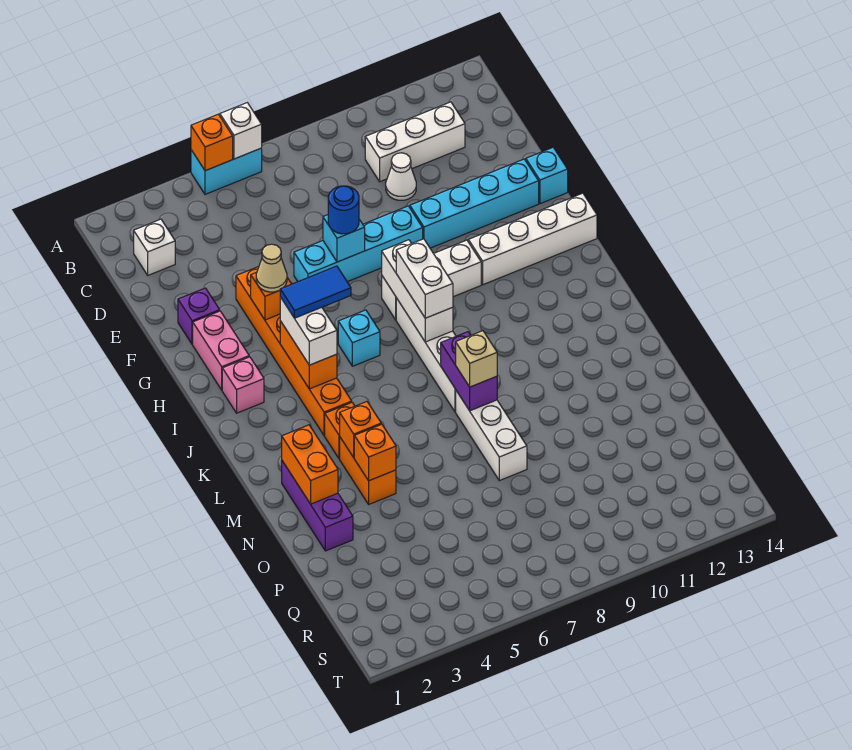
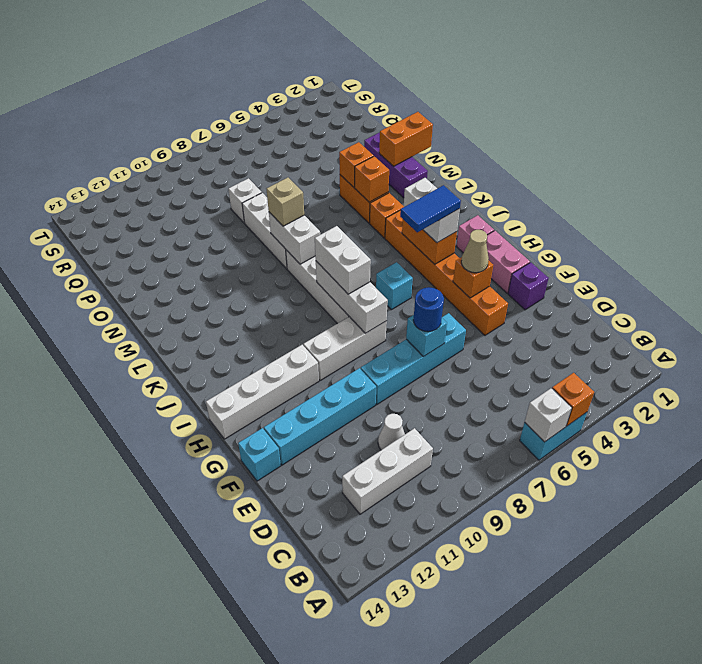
white brick C2 level 1 -> white brick P8 level 1
purple brick L8:M8 level 2 -> white brick L8:M8 level 2
orange brick M2:N2 level 2 -> orange brick N1:N2 level 2

